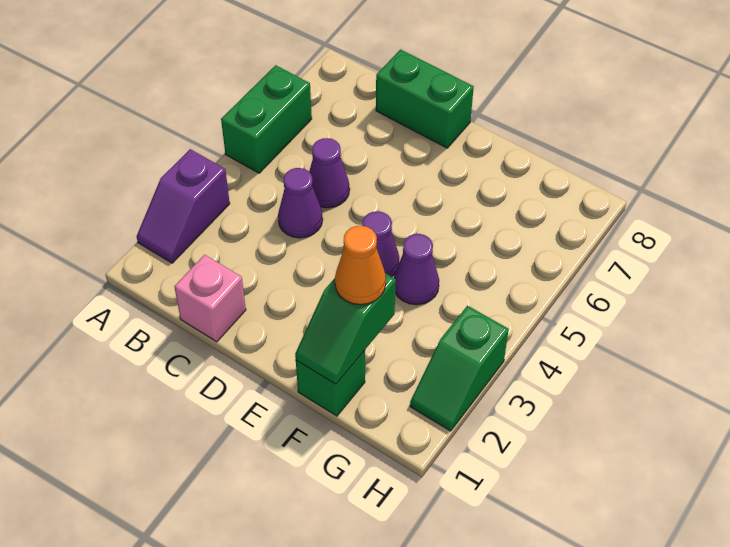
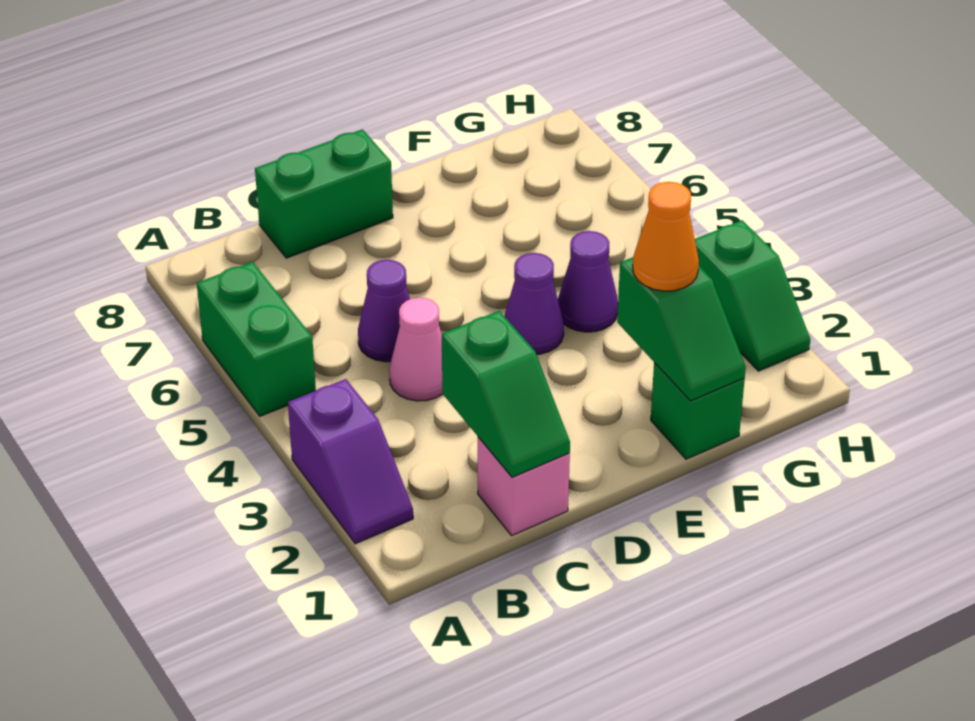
none -> green slope C1:C2 level 2 top 2
purple cone C4 level 1 -> pink cone C4 level 1

